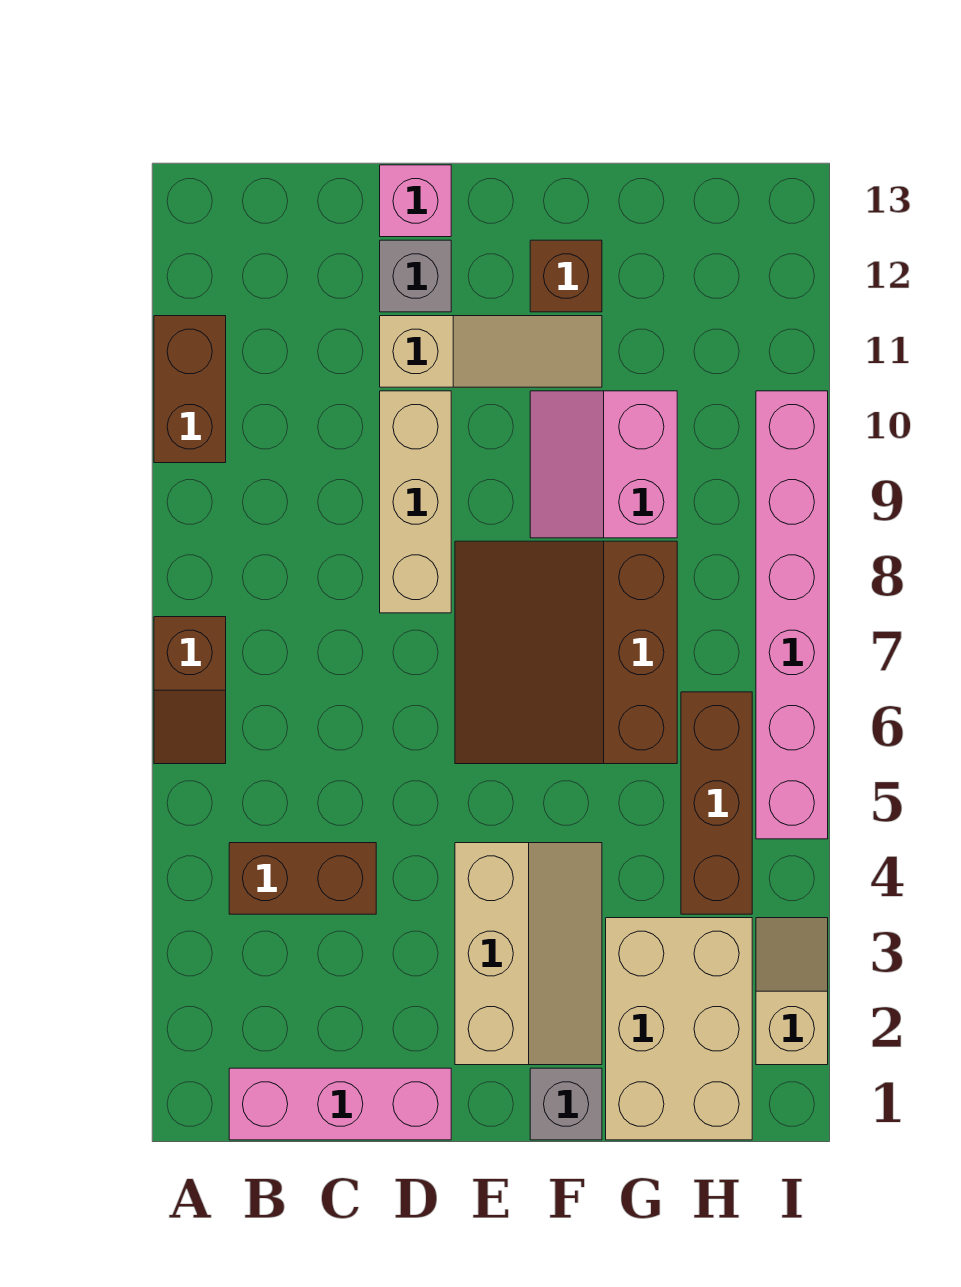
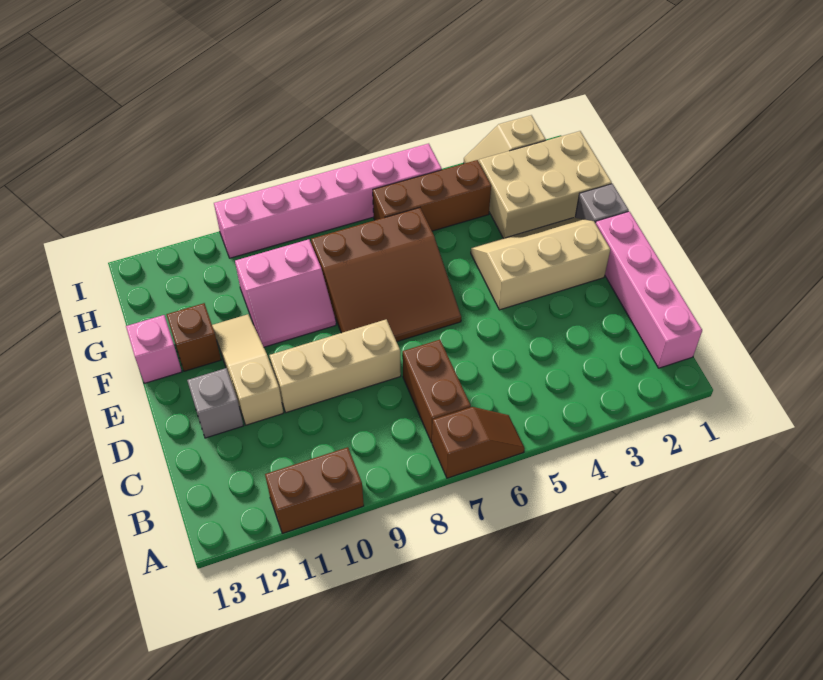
pink brick B1:D1 level 1 -> pink brick B1:E1 level 1
brown brick B4:C4 level 1 -> brown brick B7:C7 level 1
pink brick D13 level 1 -> pink brick F13 level 1

